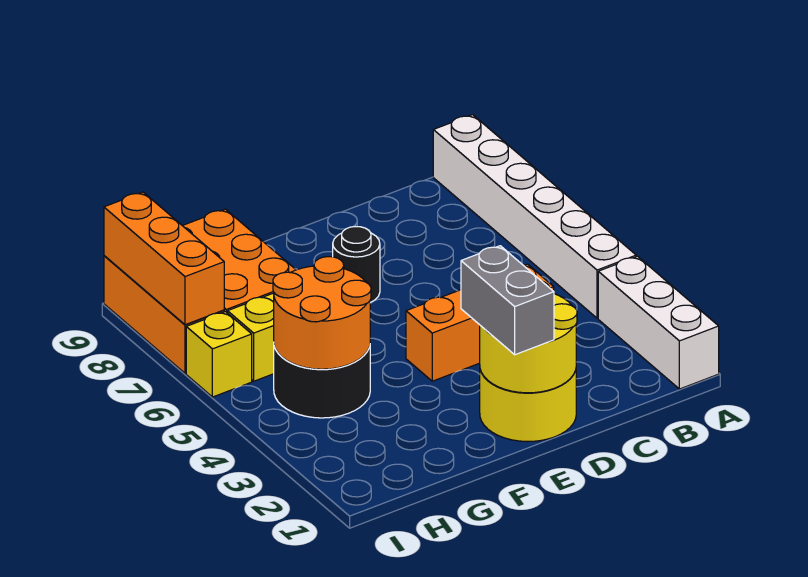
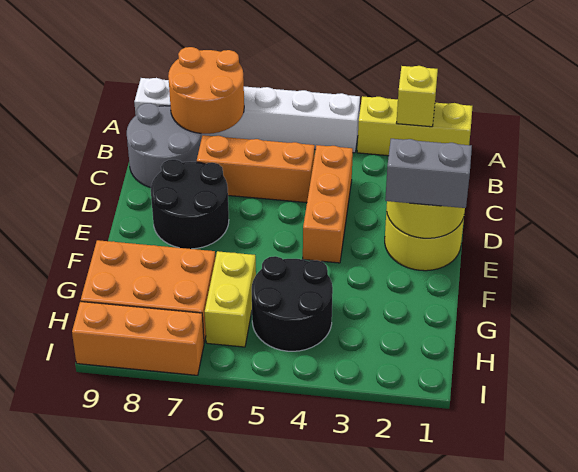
white brick A1:A3 level 1 -> yellow brick A1:A3 level 1
none -> grey round brick B8:C9 level 1
black round brick E7 level 1 -> black round brick D7:E8 level 1
orange round brick G4:H5 level 2 -> orange round brick A7:B8 level 2
yellow brick I6 level 1 -> yellow brick A2 level 2
orange brick I7:I9 level 2 -> orange brick C5:C7 level 1

